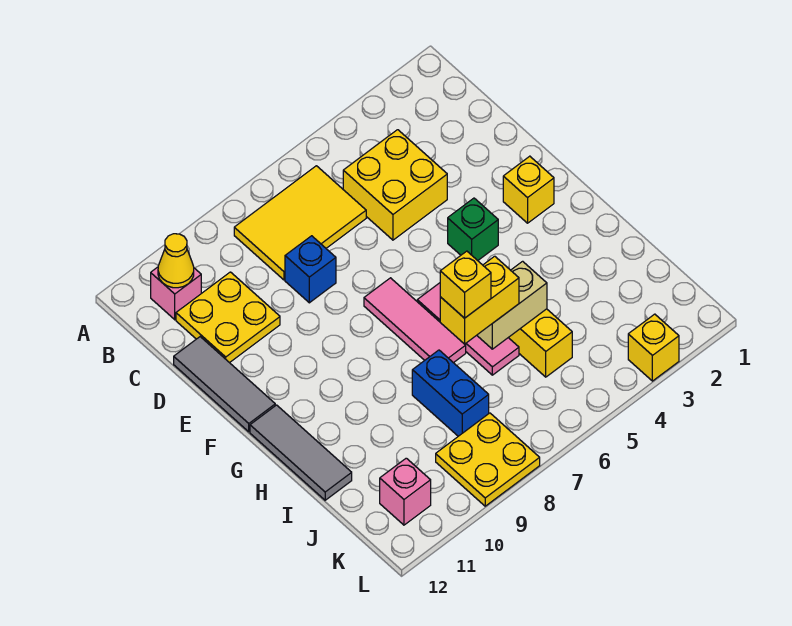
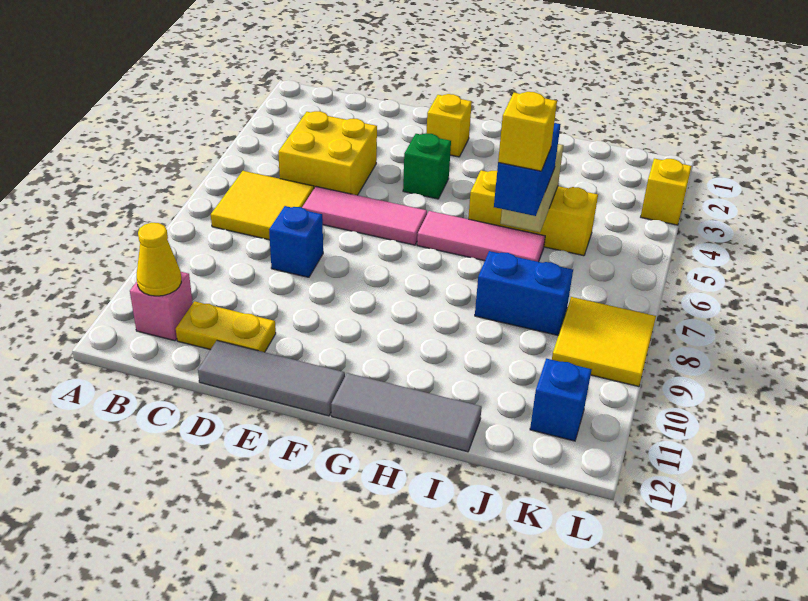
yellow tile B6:C8 level 1 -> yellow tile B6:C7 level 1
yellow plate C10:D11 level 1 -> yellow plate C11:D11 level 1
pink tile F7:H7 level 1 -> pink tile D6:F6 level 1
yellow brick I6:I7 level 3 -> blue brick I6:I7 level 3
yellow plate K8:L9 level 1 -> yellow tile K8:L9 level 1
pink brick K11 level 1 -> blue brick K11 level 1

